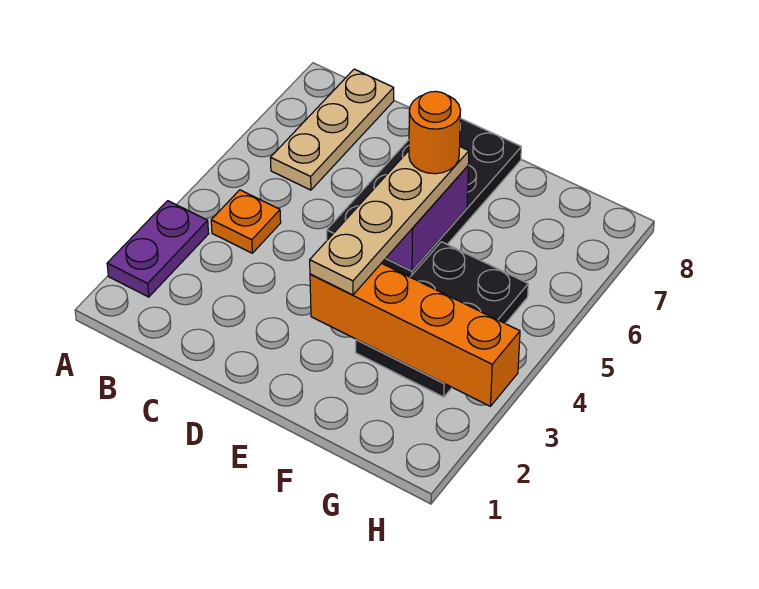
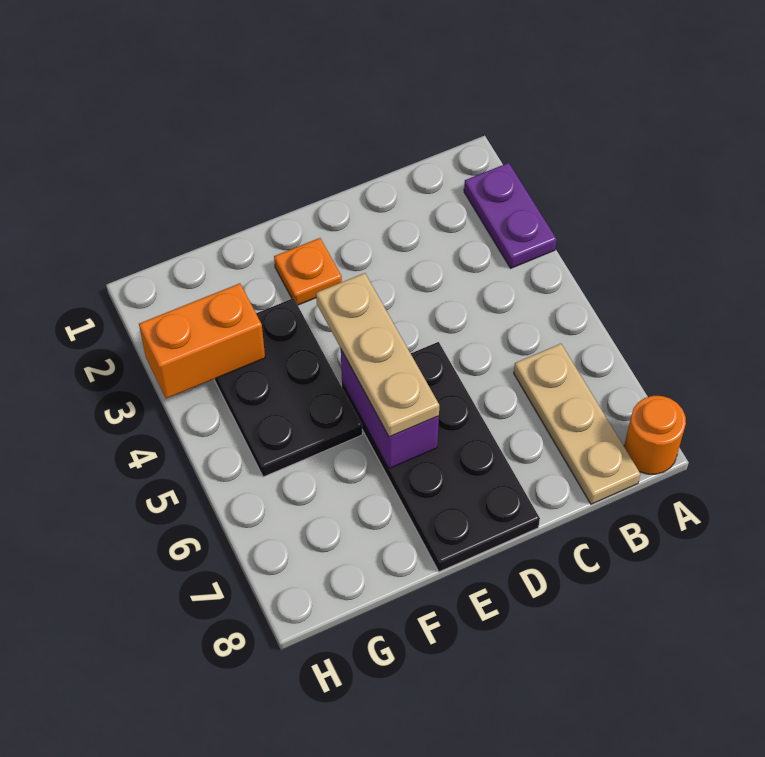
orange plate B4 level 1 -> orange plate E2 level 1
orange brick E3:H3 level 2 -> orange brick G3:H3 level 2
tan plate E3:E6 level 3 -> tan plate E4:E6 level 3
orange round brick E6 level 4 -> orange round brick A8 level 1

